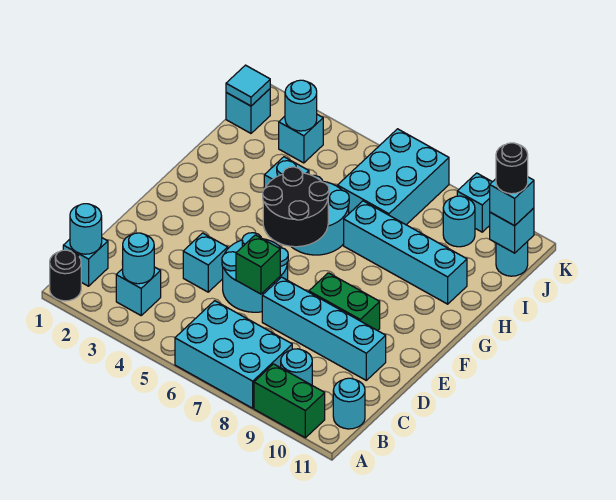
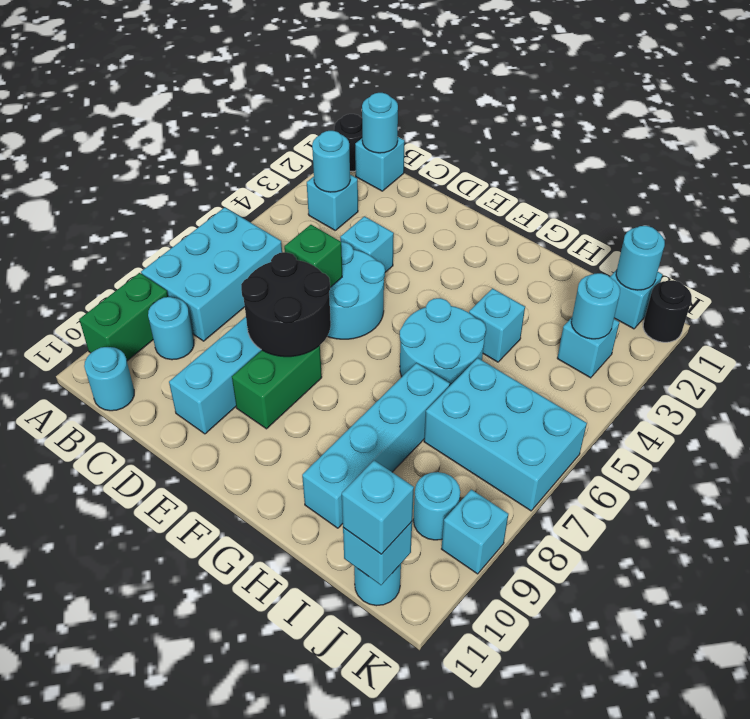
black round brick F5:G6 level 2 -> black round brick D7:E8 level 2
cyan tile J1 level 2 -> cyan round brick J1 level 2
black round brick J11 level 4 -> black round brick K1 level 1

